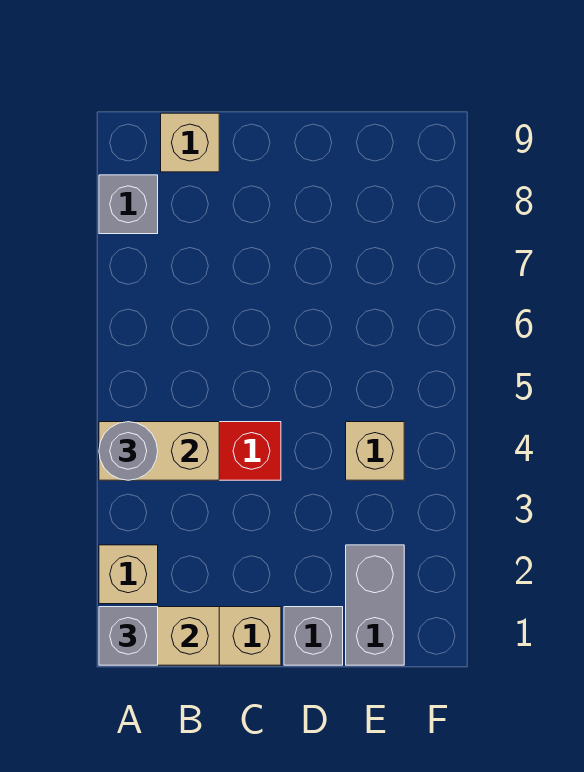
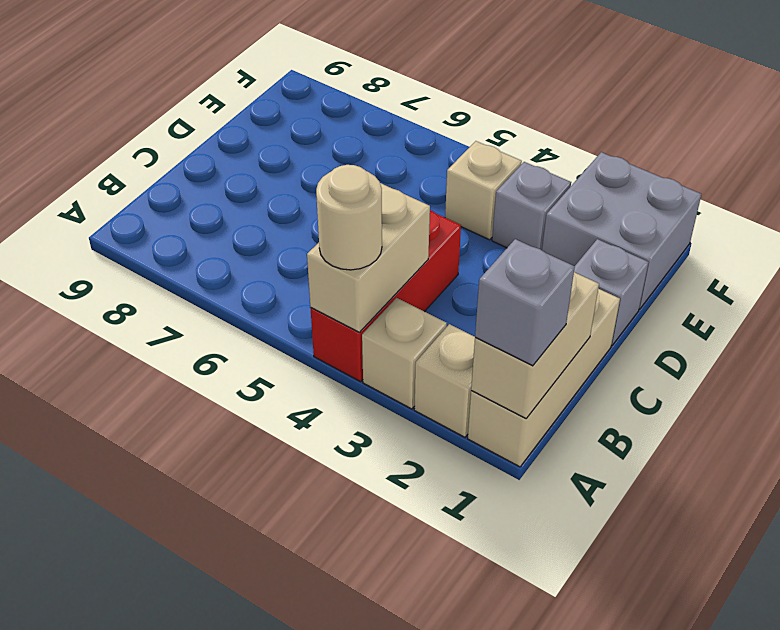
grey round brick A4 level 3 -> tan round brick A4 level 3
grey brick A8 level 1 -> grey brick E3 level 1
tan brick B9 level 1 -> tan brick A3 level 1
grey brick E1:E2 level 1 -> grey brick E1:F2 level 1

